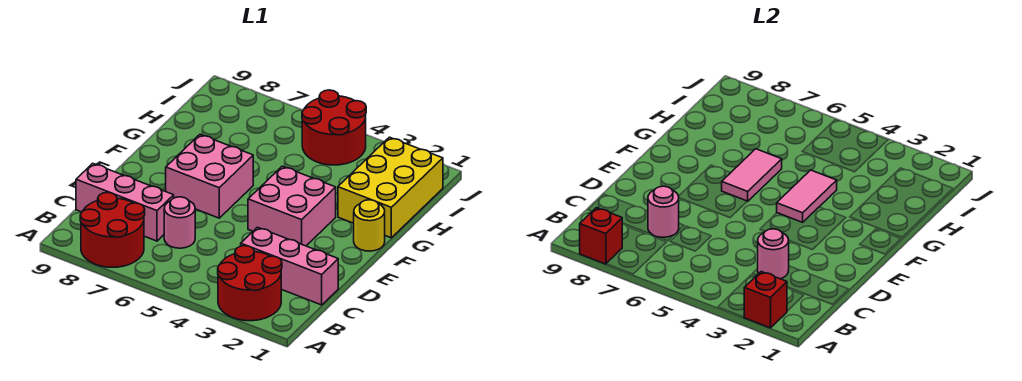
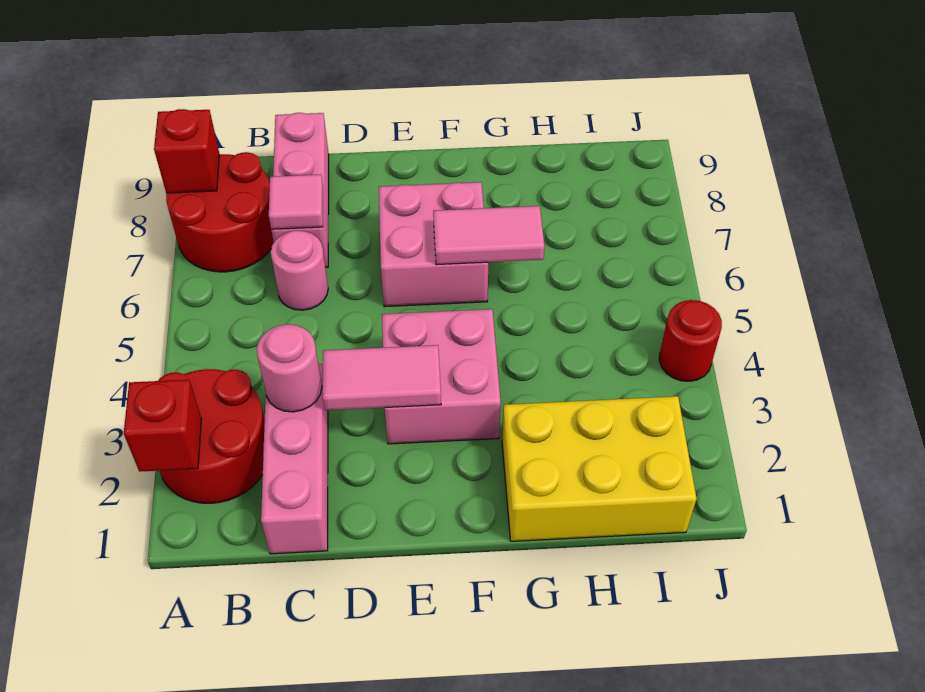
pink round brick C7 level 2 -> pink tile C7 level 2
yellow round brick F1 level 1 -> none
pink tile F4:G4 level 2 -> pink tile D3:E3 level 2
red round brick I4:J5 level 1 -> red round brick J4 level 1

